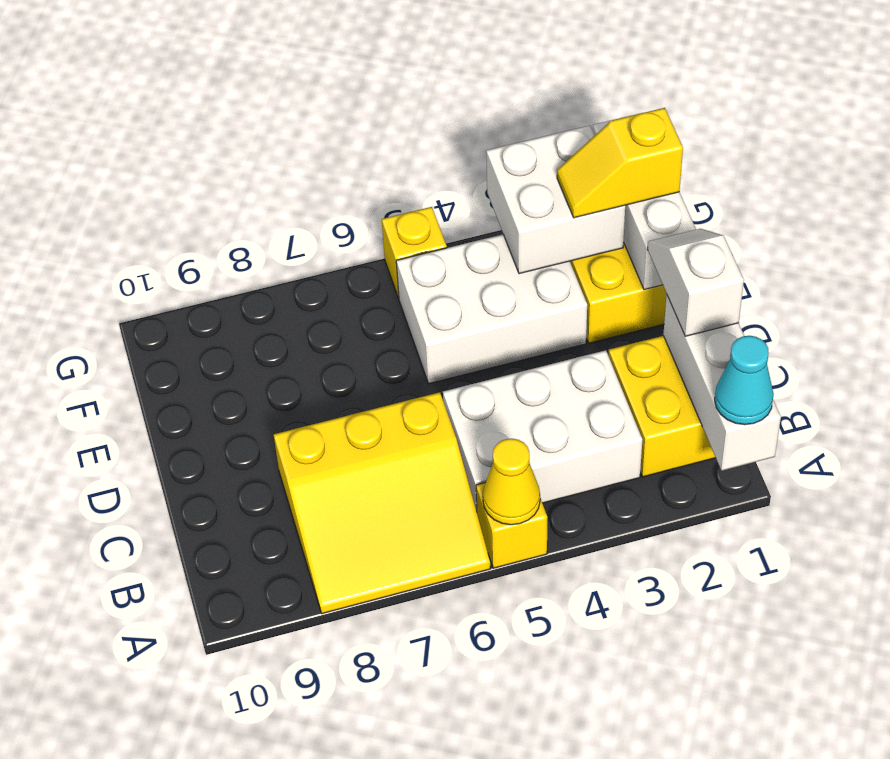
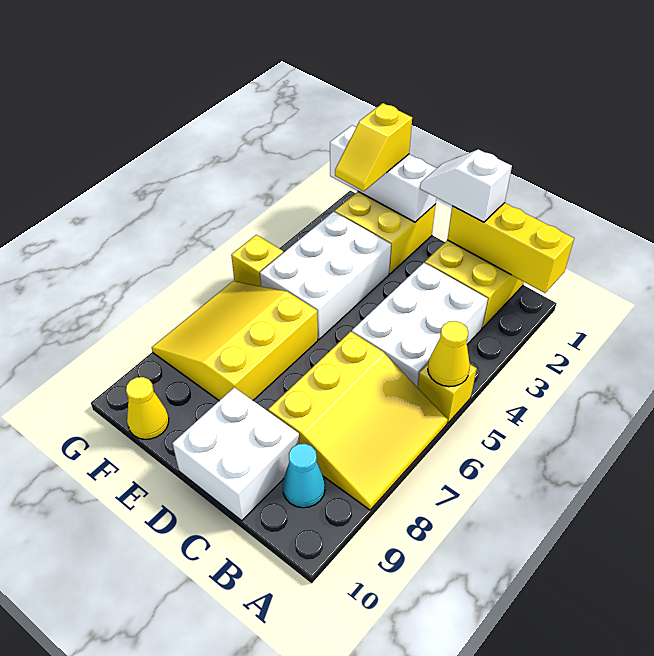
white brick A1:C1 level 2 -> yellow brick A1:C1 level 2
cyan cone A1 level 3 -> cyan cone B9 level 1
none -> yellow slope E6:G8 level 1 top E
white brick F2:G3 level 2 -> white brick C9:D10 level 1
none -> yellow cone F10 level 1

